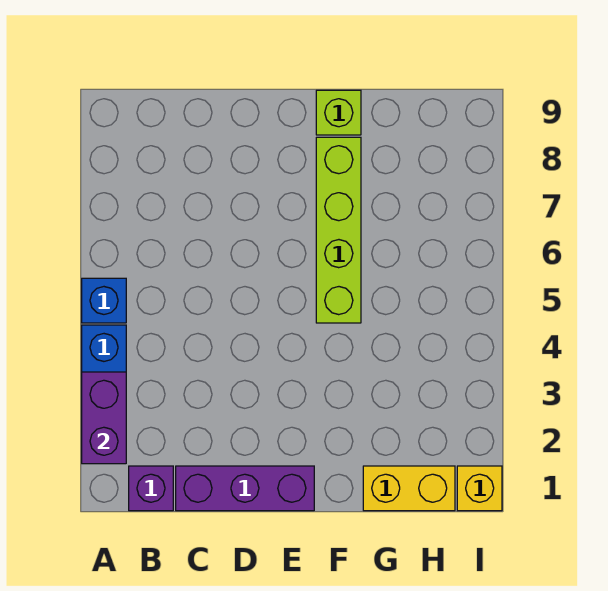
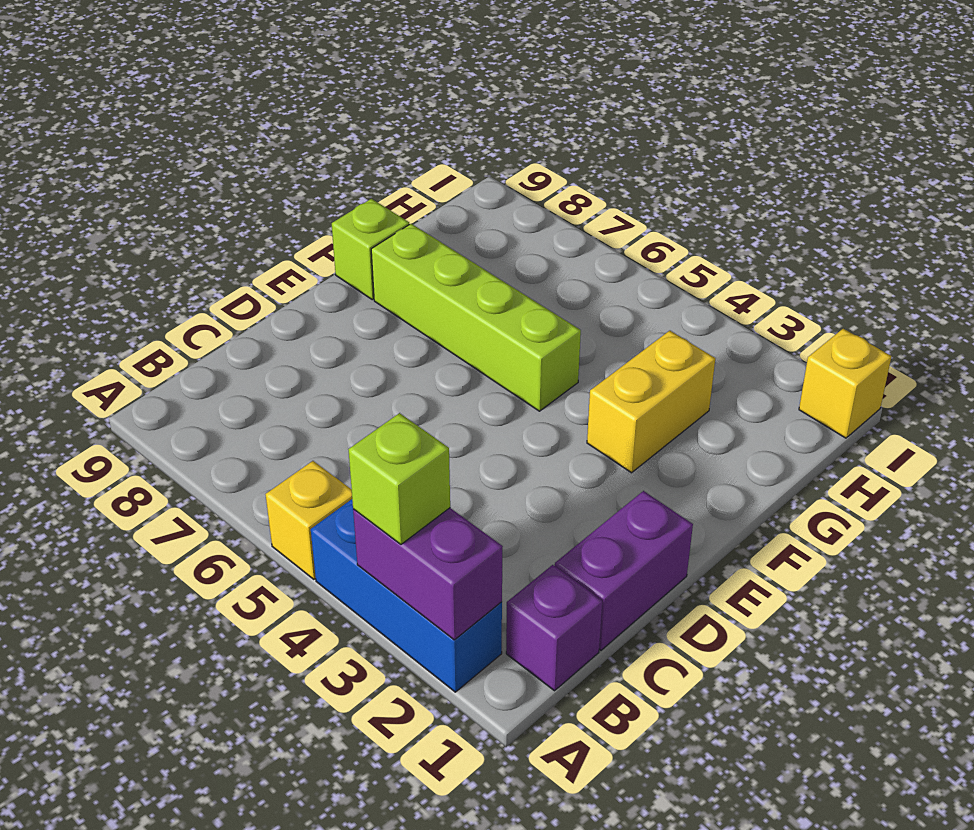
none -> lime brick A3 level 3
blue brick A5 level 1 -> yellow brick A5 level 1
purple brick C1:E1 level 1 -> purple brick C1:D1 level 1
yellow brick G1:H1 level 1 -> yellow brick F3:G3 level 1

